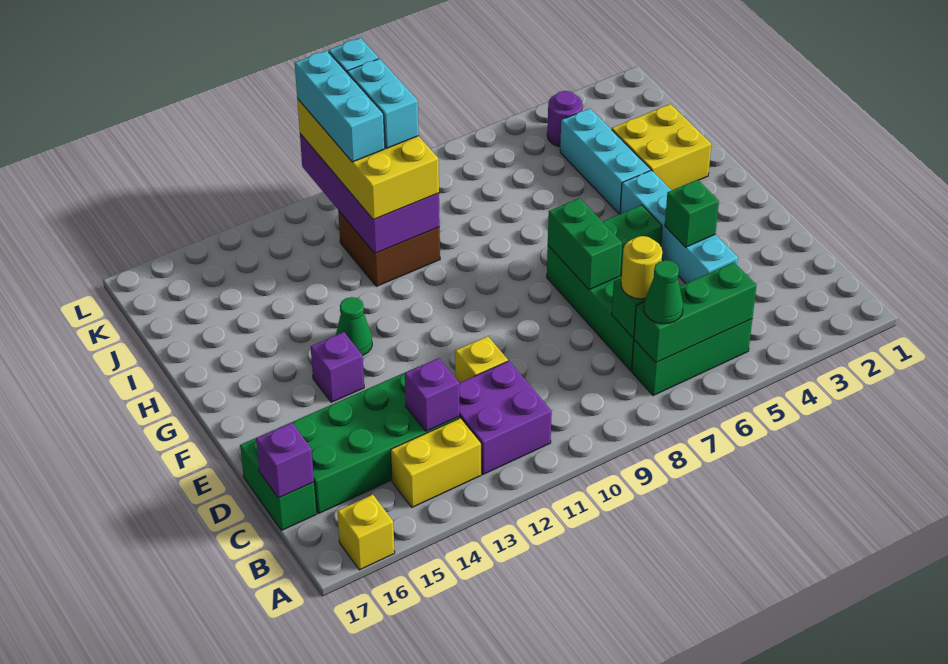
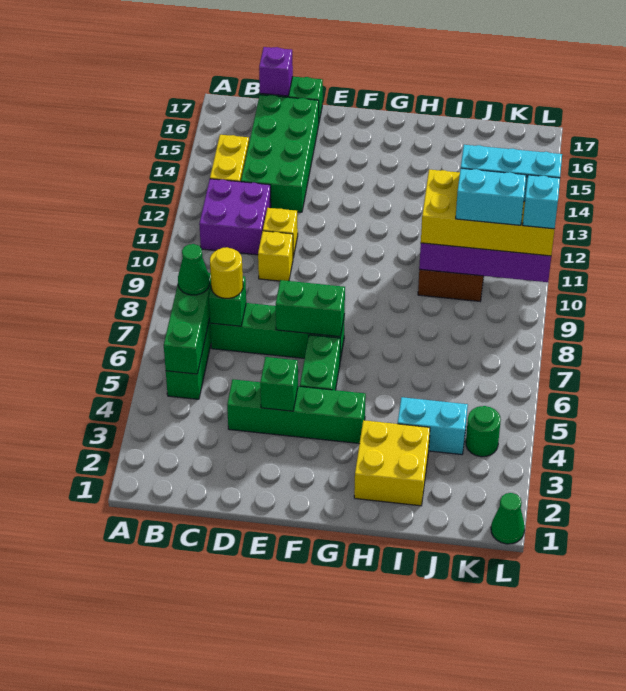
yellow brick A16 level 1 -> yellow brick D10 level 1
purple brick C13 level 2 -> none
cyan brick D4:G4 level 1 -> green brick D4:G4 level 1
purple brick F14 level 1 -> none
green cone G13 level 1 -> green cone L1 level 1
cyan brick H4:J4 level 1 -> cyan brick I4:J4 level 1
purple round brick K4 level 1 -> green round brick K4 level 1

